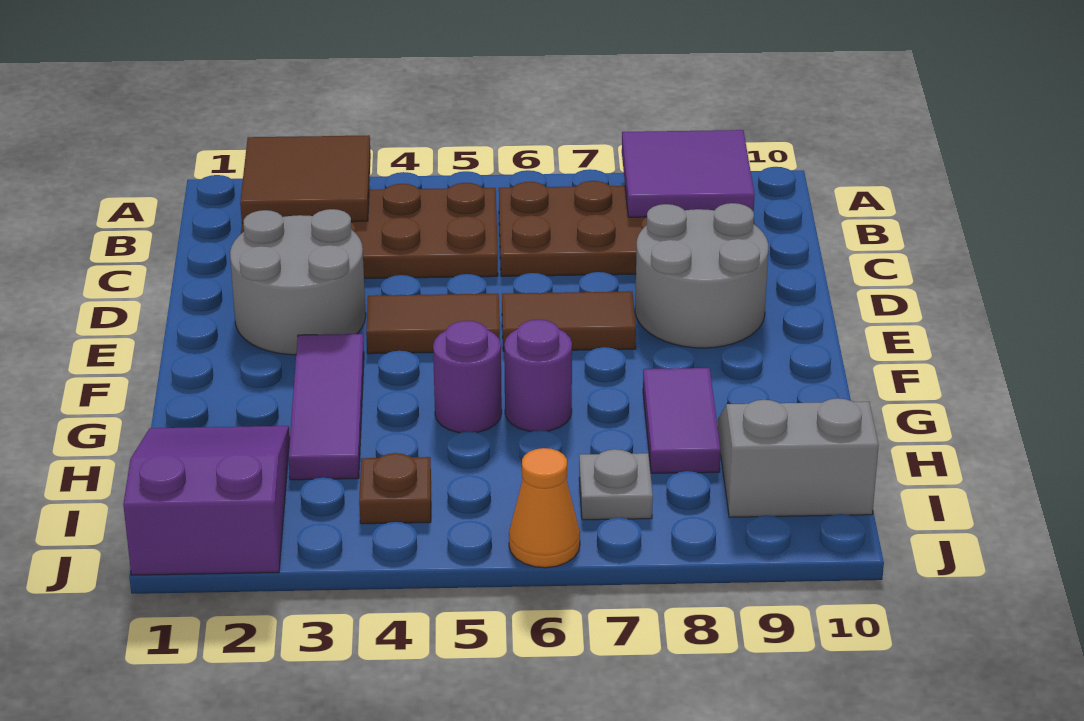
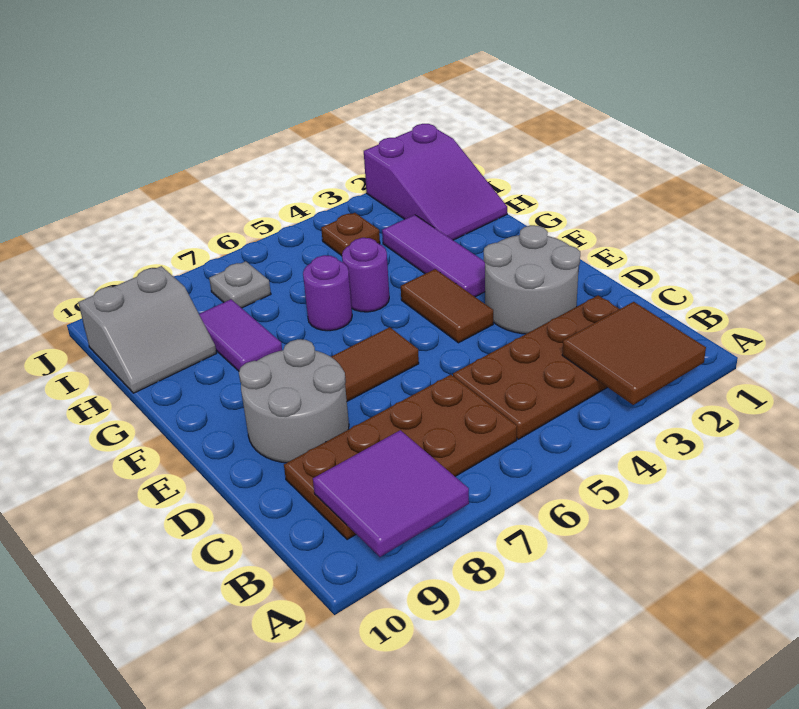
brown tile E4:E5 level 1 -> brown tile E4:F4 level 1
orange cone J6 level 1 -> none

